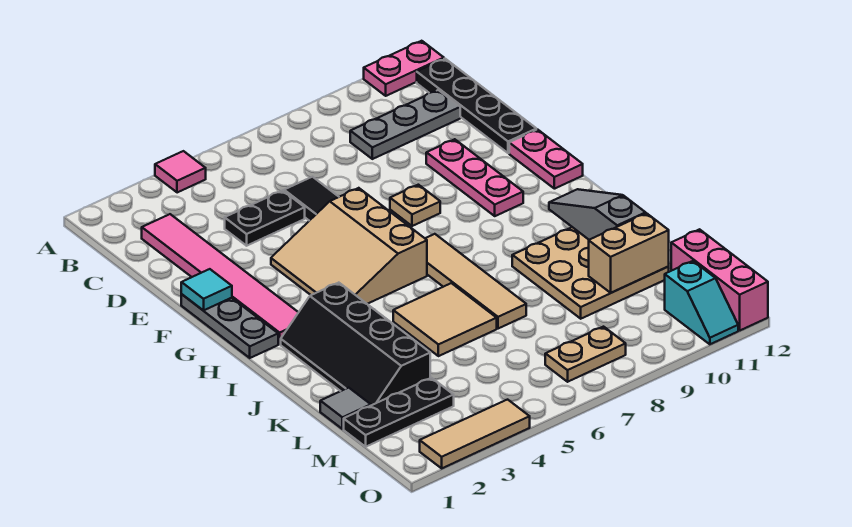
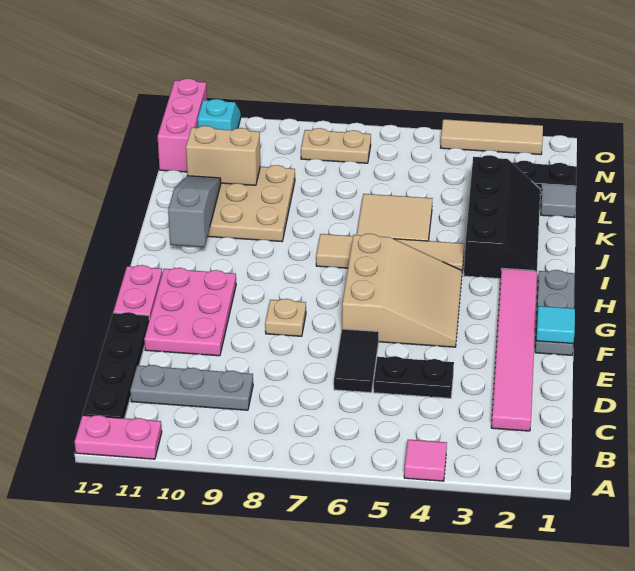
pink plate E10:G10 level 1 -> pink plate E10:G11 level 1
tan tile H7:K7 level 1 -> tan tile I4:I7 level 1
grey slope I11:K11 level 2 top K -> grey slope I11:K11 level 2 top I

